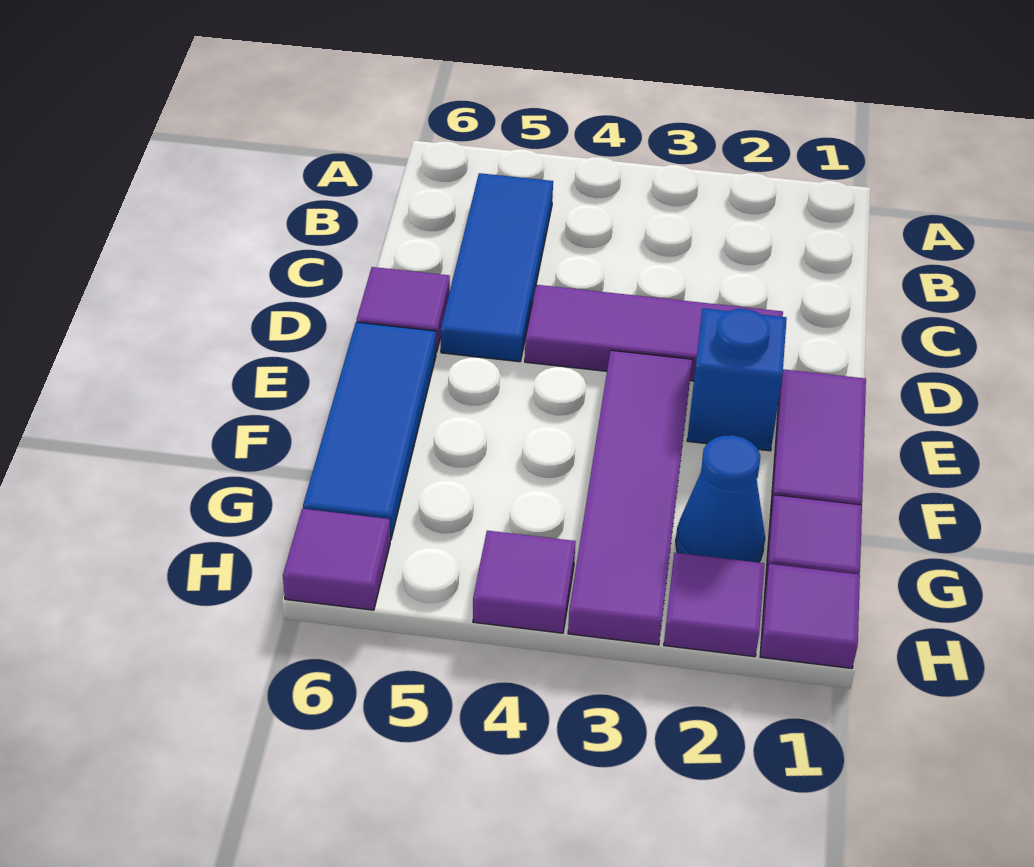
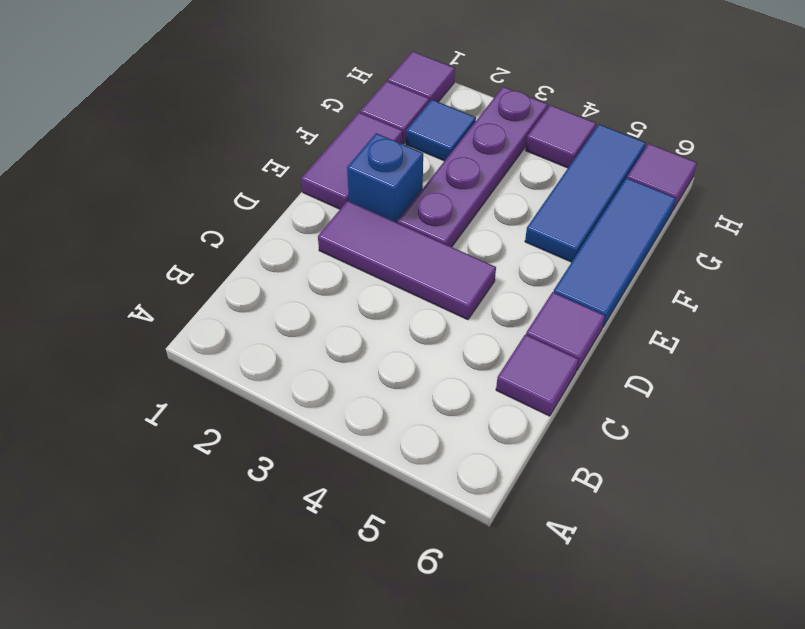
blue tile B5:D5 level 1 -> blue tile F5:H5 level 1
purple tile E3:H3 level 1 -> purple plate E3:H3 level 1
blue cone G2 level 1 -> blue tile G2 level 1
purple tile H2 level 1 -> purple tile C6 level 1

